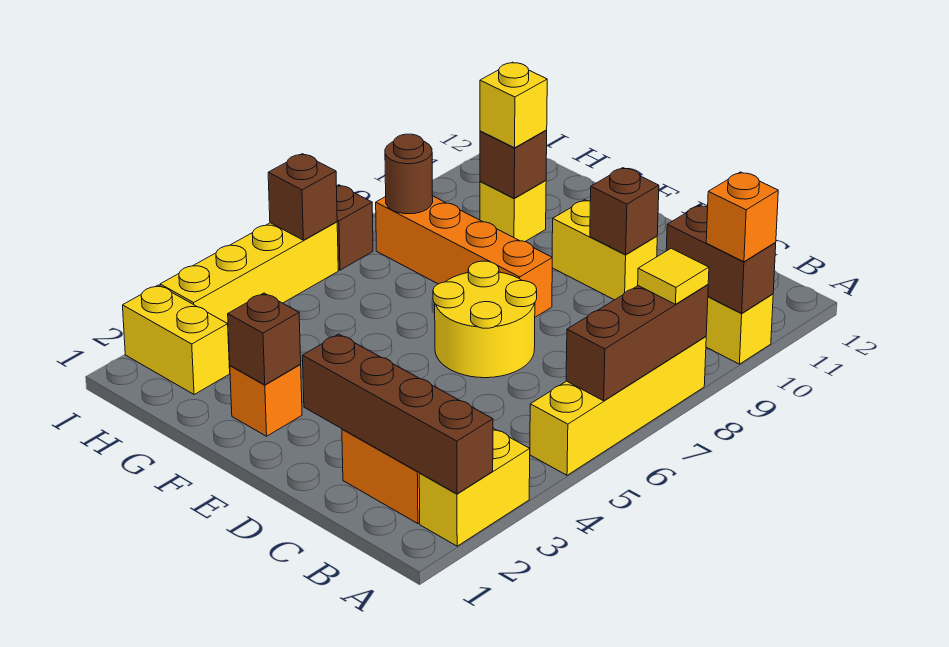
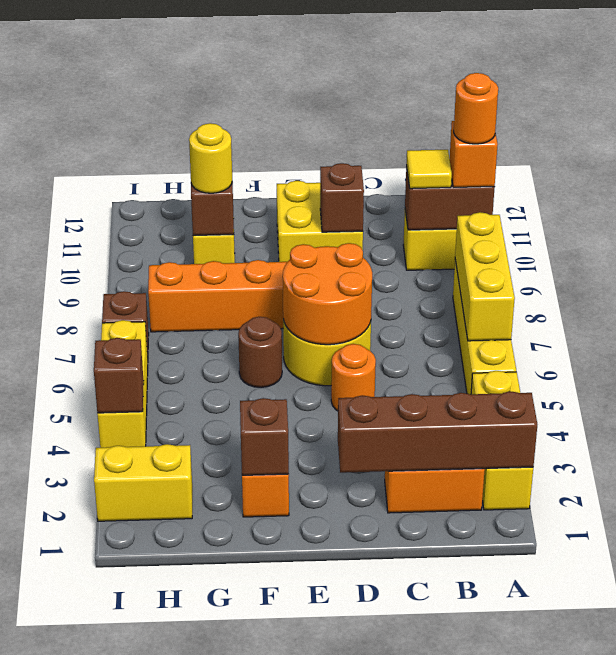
yellow brick A2:A3 level 1 -> yellow brick A2:A4 level 1
brown brick A6:A8 level 2 -> yellow brick A6:A8 level 2
yellow tile A8 level 3 -> yellow tile B10 level 3
none -> orange round brick A10 level 4
none -> orange round brick D5 level 1
none -> orange round brick D6:E7 level 2
yellow brick D10:E10 level 1 -> yellow brick D10:E11 level 1
yellow brick G10 level 3 -> yellow round brick G10 level 3
brown round brick H8 level 2 -> brown round brick F6 level 1
yellow brick I3:I6 level 1 -> yellow brick I4:I6 level 1
brown brick I6 level 2 -> brown brick I4 level 2

